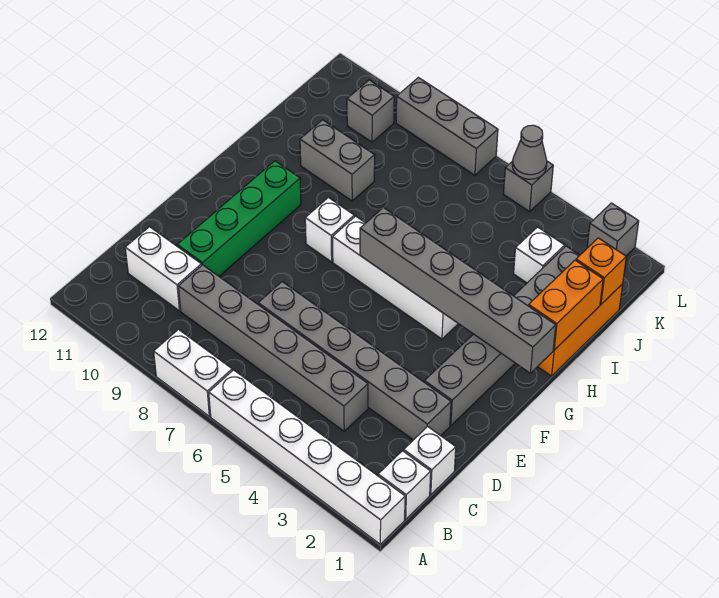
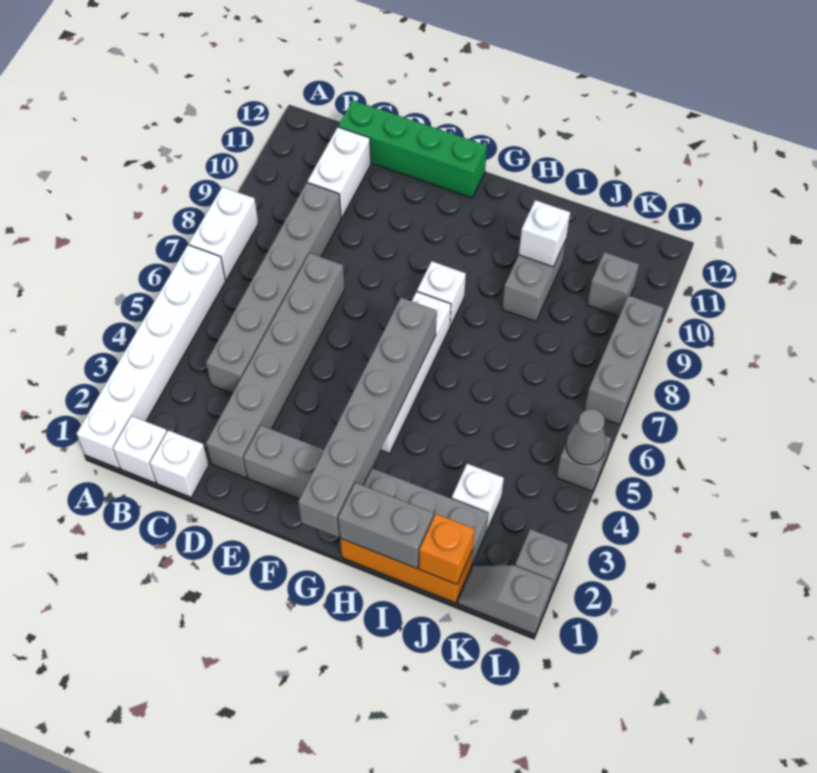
green brick D10:G10 level 1 -> green brick C12:F12 level 1
orange brick H1:I1 level 2 -> grey brick H1:I1 level 2
none -> white brick I10 level 2
none -> grey slope K1:L1 level 1 top L

